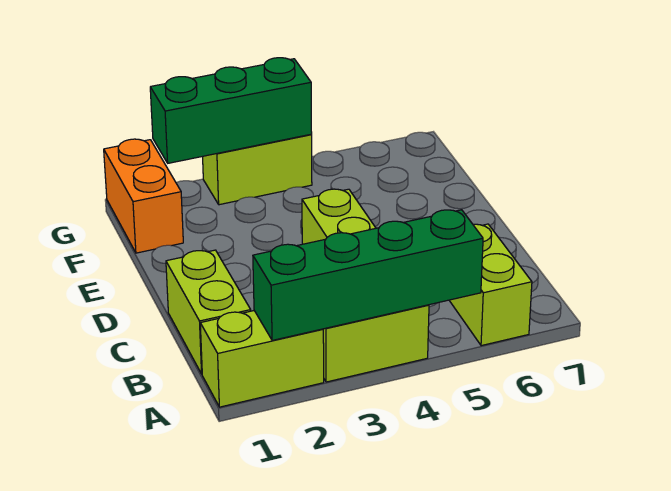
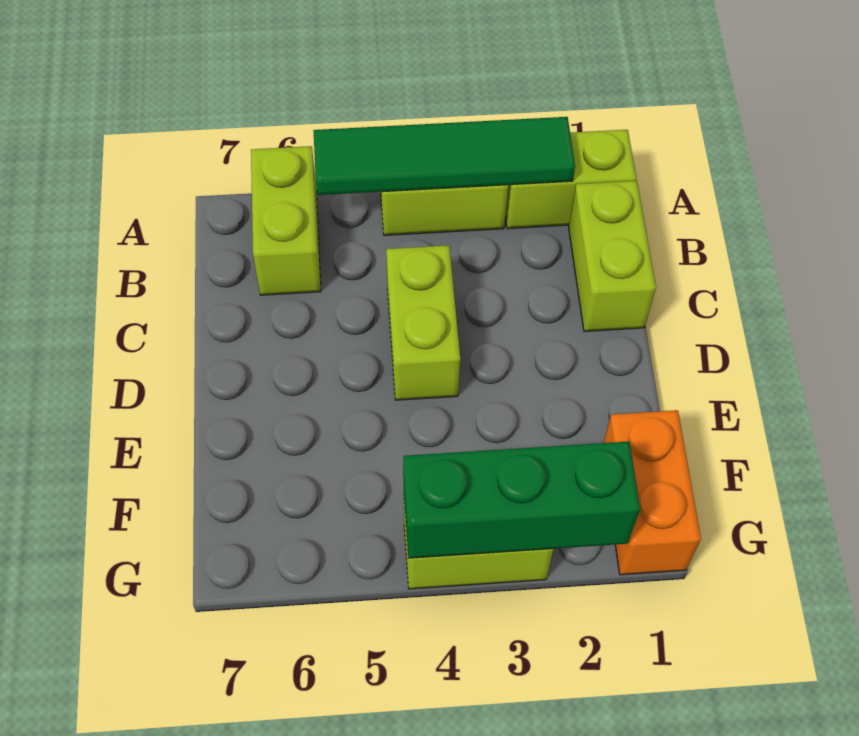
green brick A2:A5 level 2 -> green tile A2:A5 level 2

